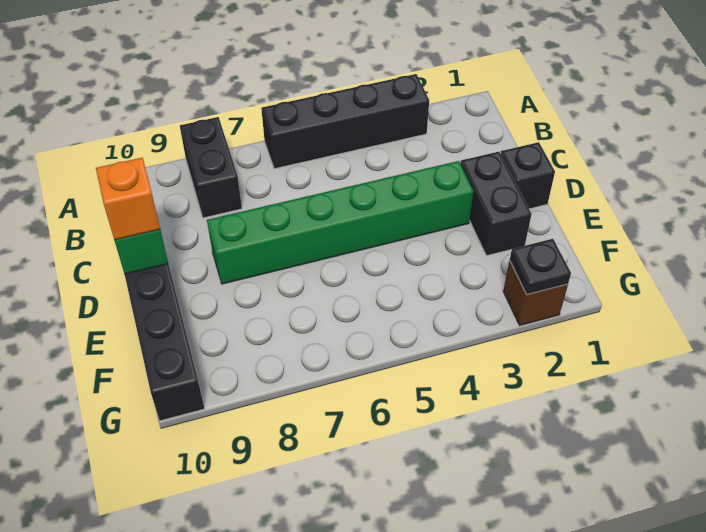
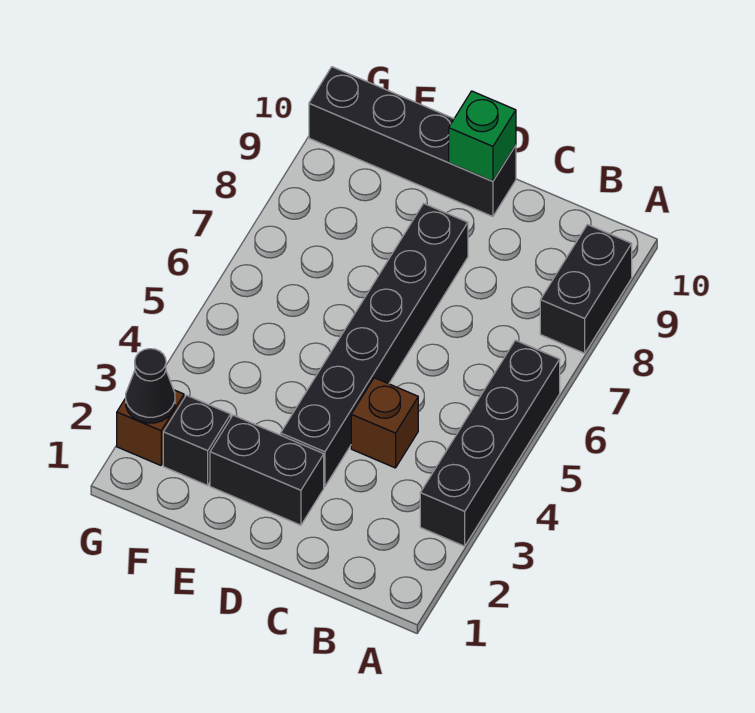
black brick A8:B8 level 1 -> black brick A8:A9 level 1
none -> brown brick C4 level 1
black brick D1 level 1 -> black brick F2 level 1
green brick D3:D8 level 1 -> black brick D3:D8 level 1
orange brick D10 level 3 -> none
black plate G2 level 2 -> black cone G2 level 2

